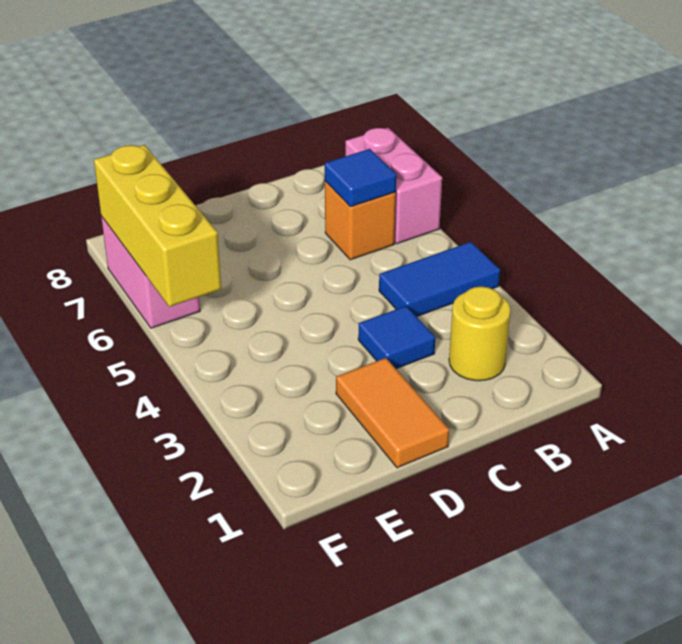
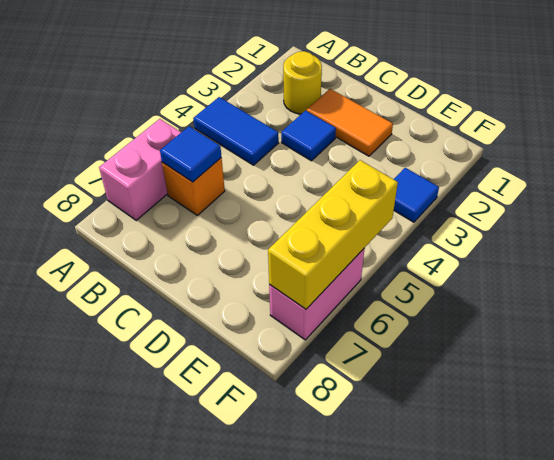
orange tile D1:D2 level 1 -> orange tile C2:D2 level 1
none -> blue tile F3 level 1

